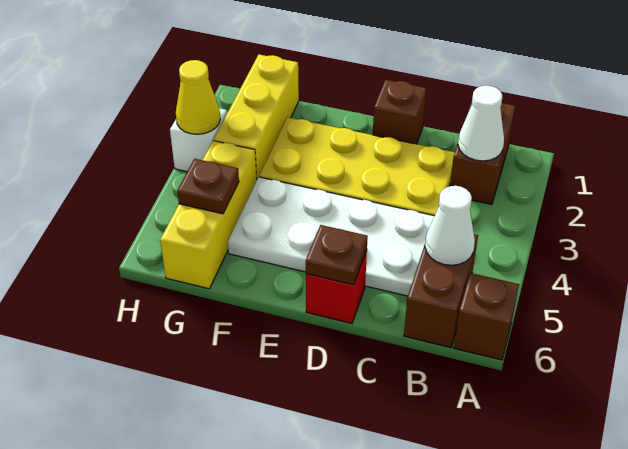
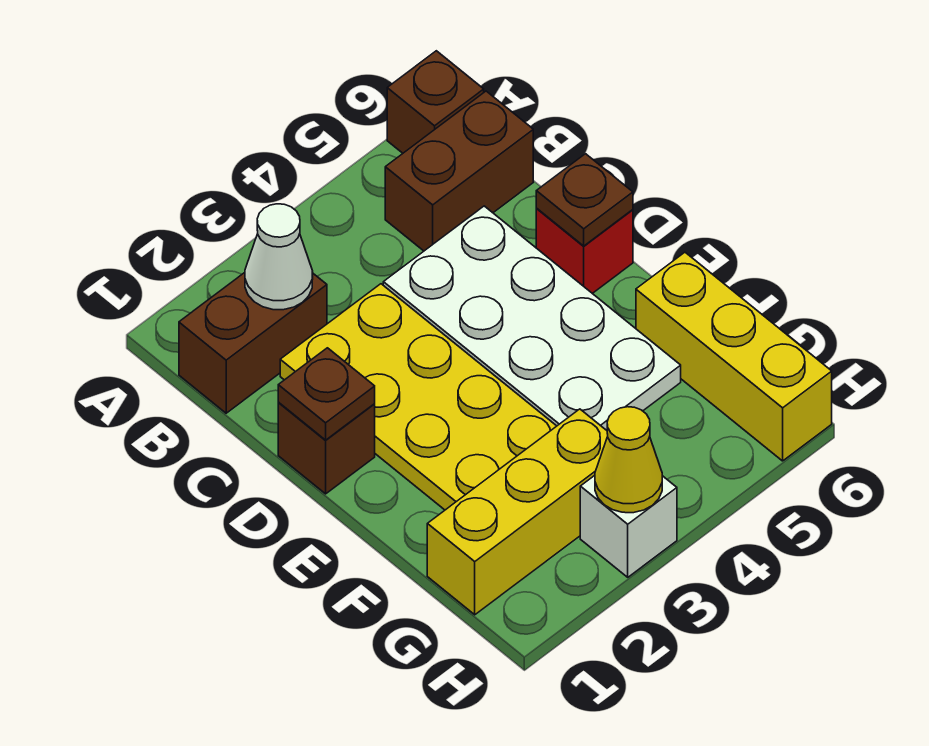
white cone B5 level 2 -> none
yellow brick G4:G6 level 1 -> yellow brick F6:H6 level 1
brown plate G5 level 2 -> brown plate D1 level 2

